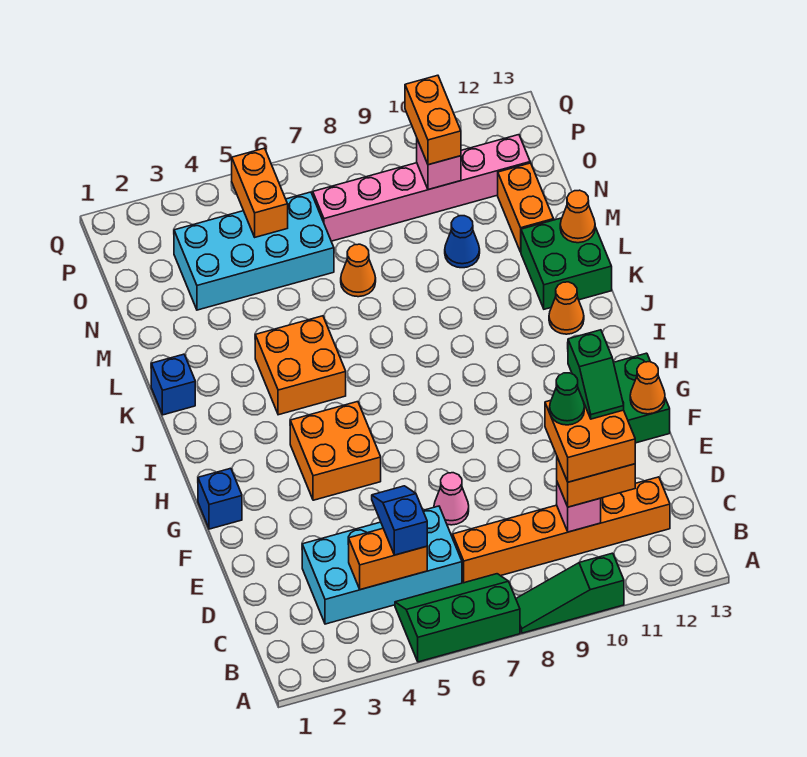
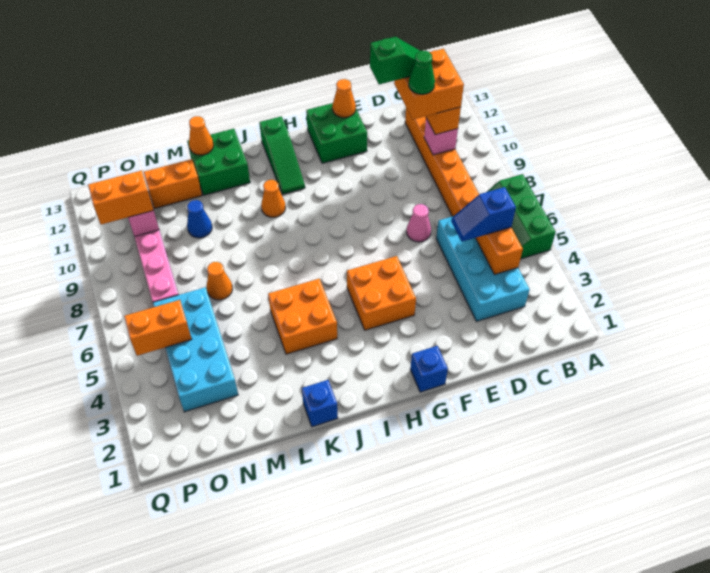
green slope A8:A10 level 1 top 10 -> green slope I11:I13 level 1 top 13
orange cone J12 level 1 -> orange cone J10 level 1

